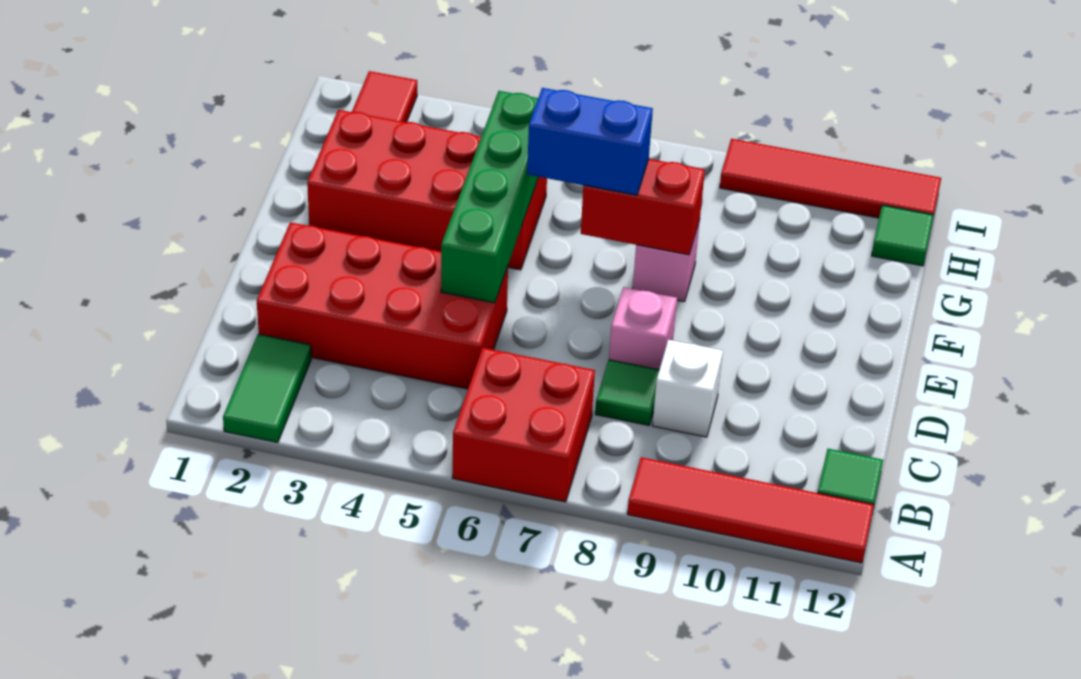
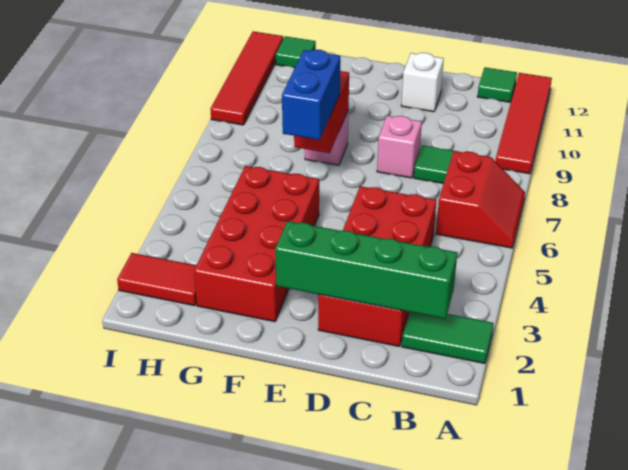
red brick A6:B7 level 1 -> red slope A6:B7 level 1 top B
white brick C9 level 1 -> white brick D11 level 1
green brick D5:G5 level 2 -> green brick B2:E2 level 2

